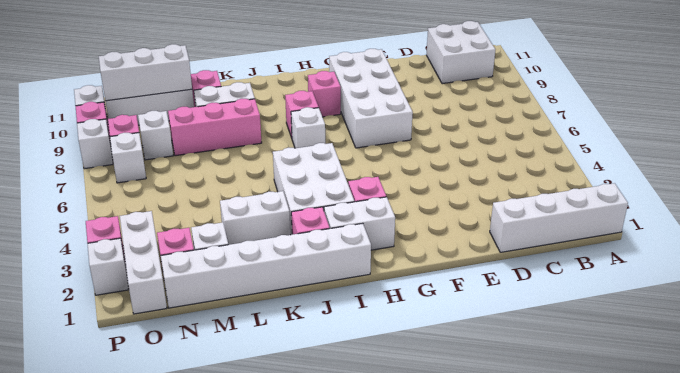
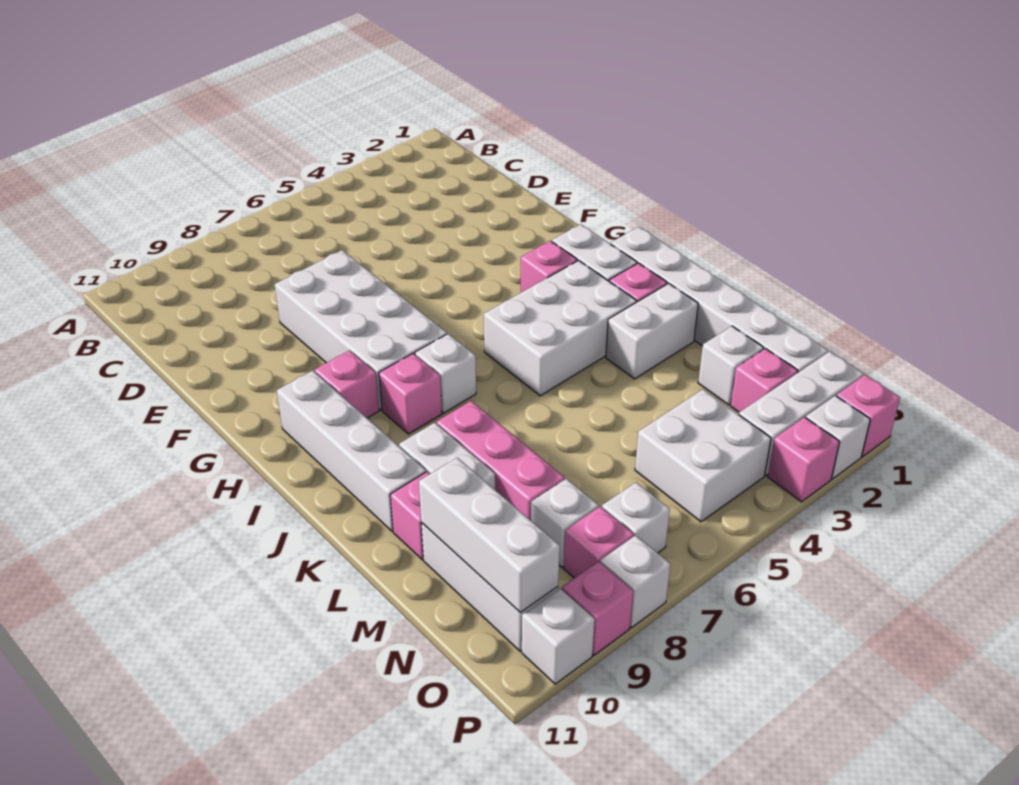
white brick A1:D1 level 1 -> white brick H10:K10 level 1
white brick B10:C11 level 1 -> white brick N4:O5 level 1
white brick F7:G10 level 1 -> white brick E7:H8 level 1
white brick K3:L3 level 1 -> white brick K2:K3 level 1
none -> pink brick P1 level 1

